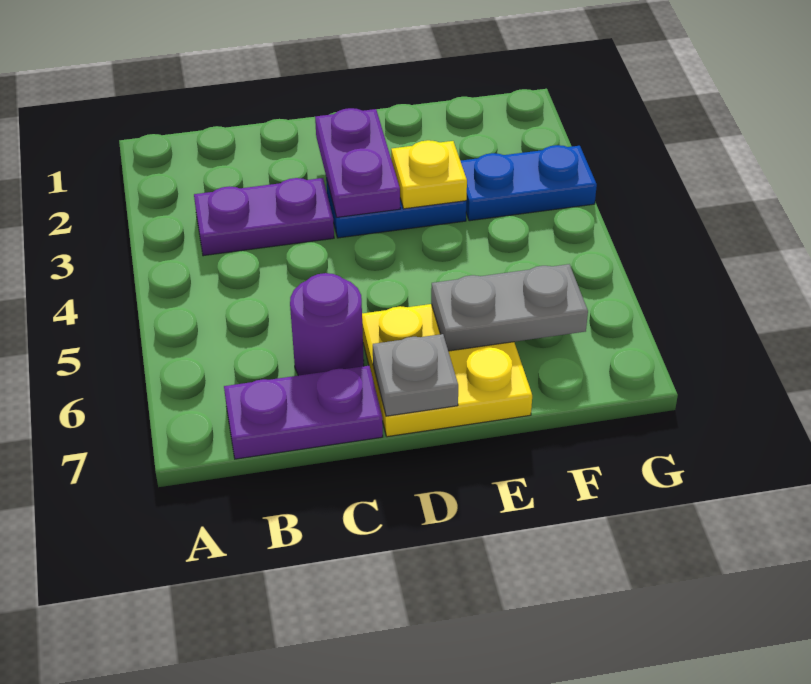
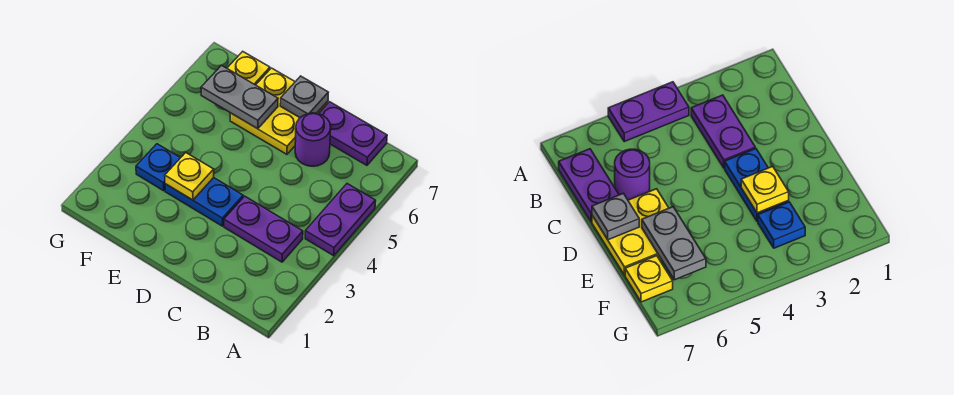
purple plate D2:D3 level 2 -> purple plate A4:A5 level 1
blue plate F3:G3 level 1 -> blue plate F3 level 1
none -> yellow plate F7 level 1

